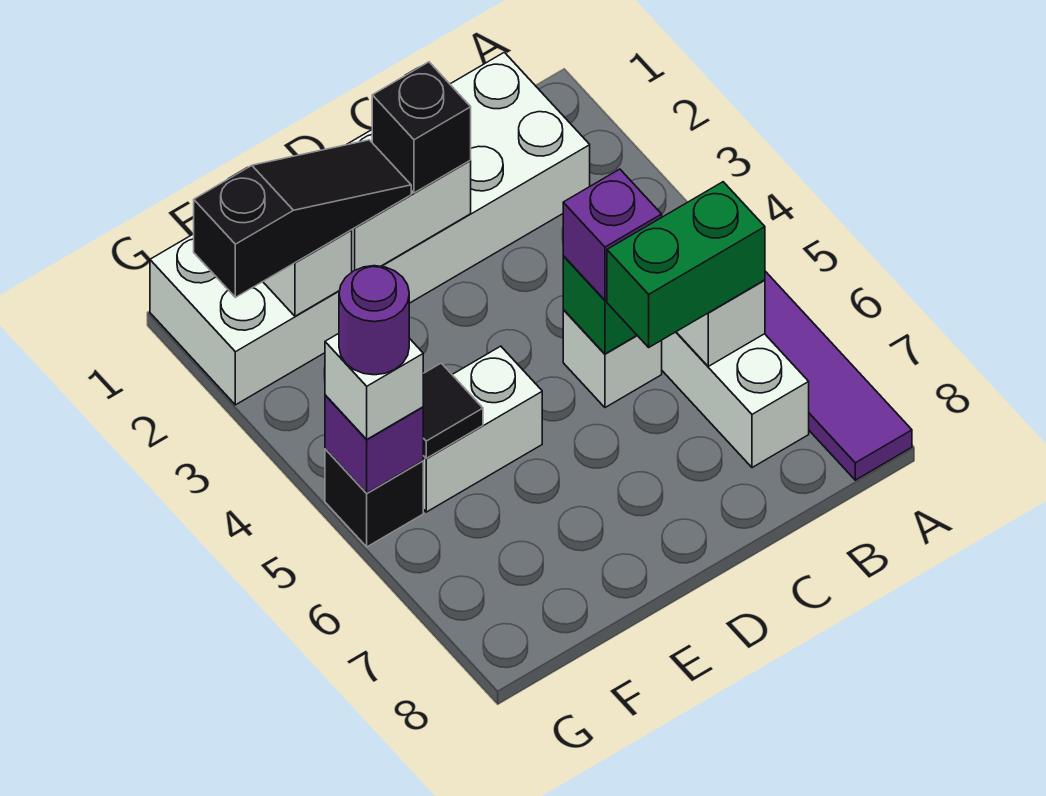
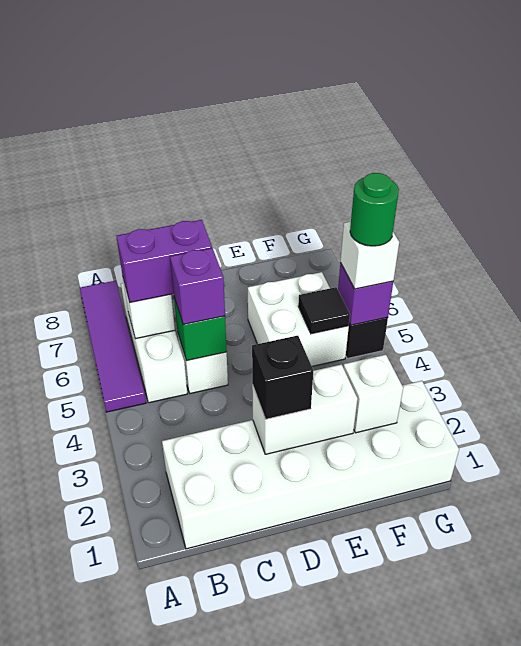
green brick B6:C6 level 3 -> purple brick B6:C6 level 3
black slope E2:G2 level 3 top G -> none
white brick E5:F5 level 1 -> white brick E5:F6 level 1
purple round brick G5 level 4 -> green round brick G5 level 4

